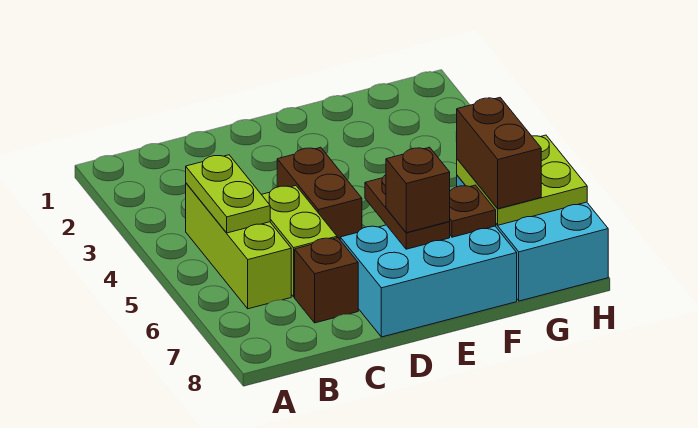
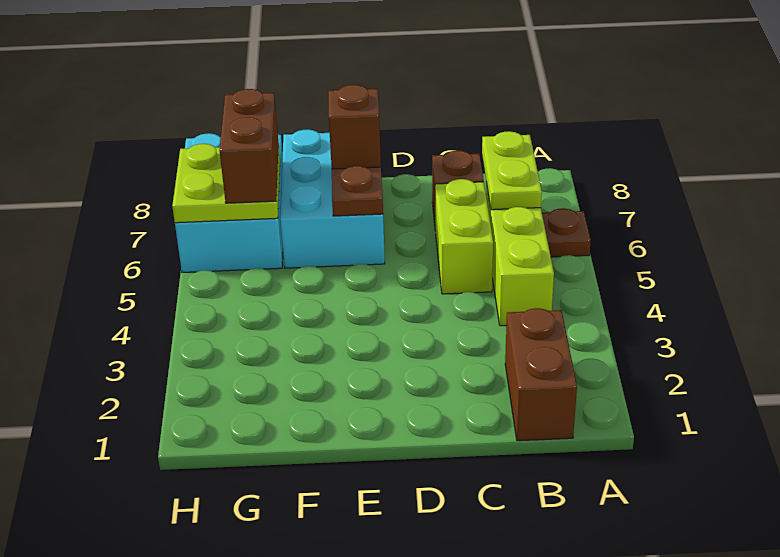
lime plate B4:B5 level 2 -> lime plate B6:B7 level 2
brown brick D4:D5 level 1 -> brown brick B1:B2 level 1
cyan brick D7:F8 level 1 -> cyan brick E6:F8 level 1
brown plate F7 level 2 -> brown plate A6 level 1

